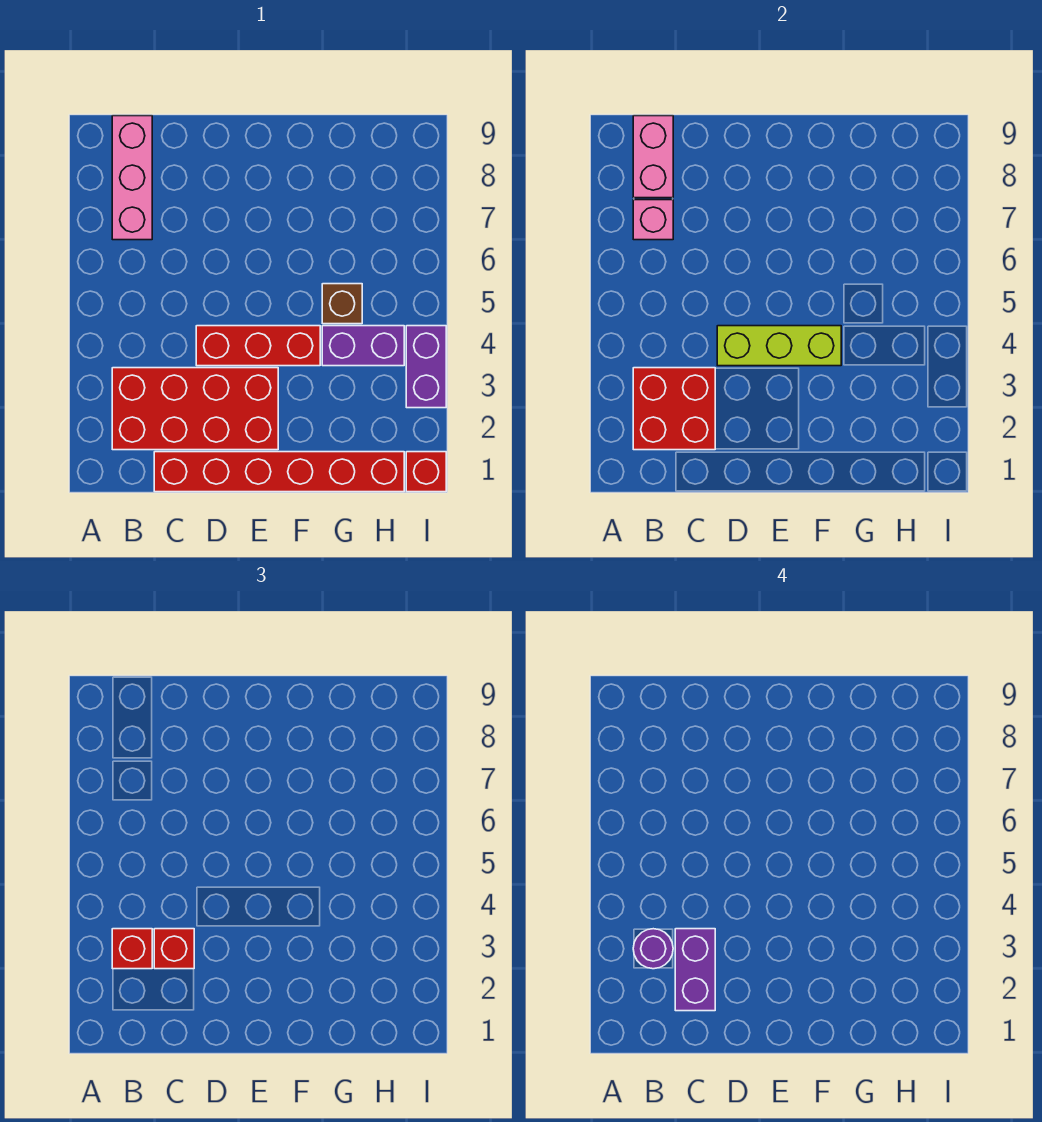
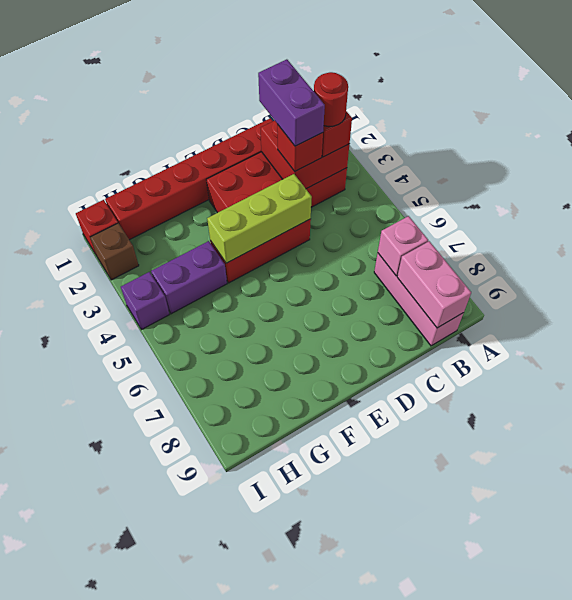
purple round brick B3 level 4 -> red round brick B3 level 4
brown brick G5 level 1 -> brown brick I2 level 1
purple brick I3:I4 level 1 -> purple brick I4 level 1

